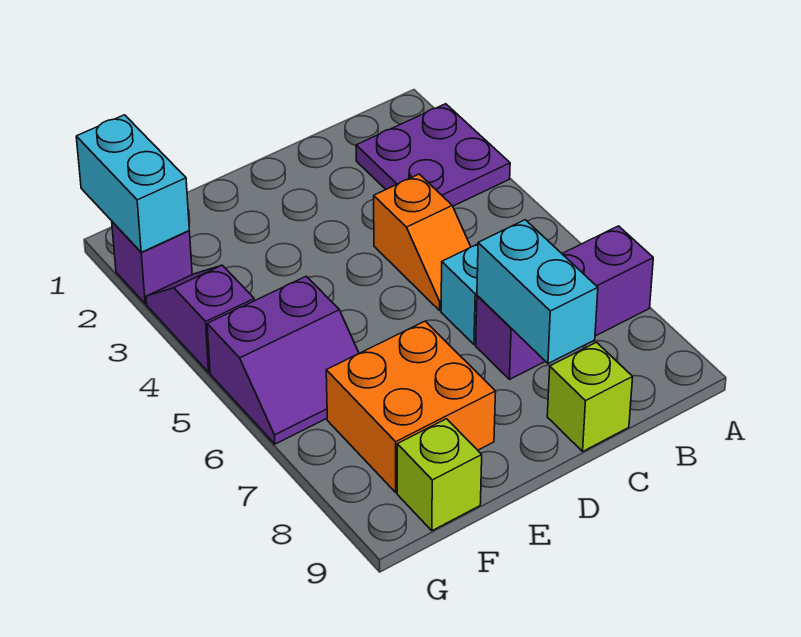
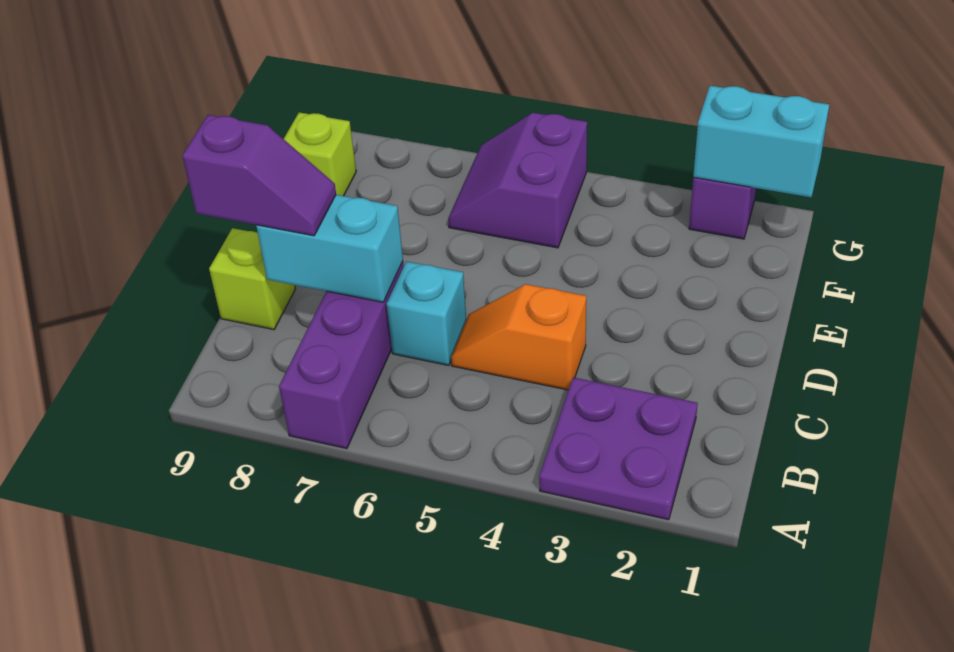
orange brick E7:F8 level 1 -> none
purple slope G3:G4 level 1 top 4 -> purple slope C8:C9 level 3 top 9

